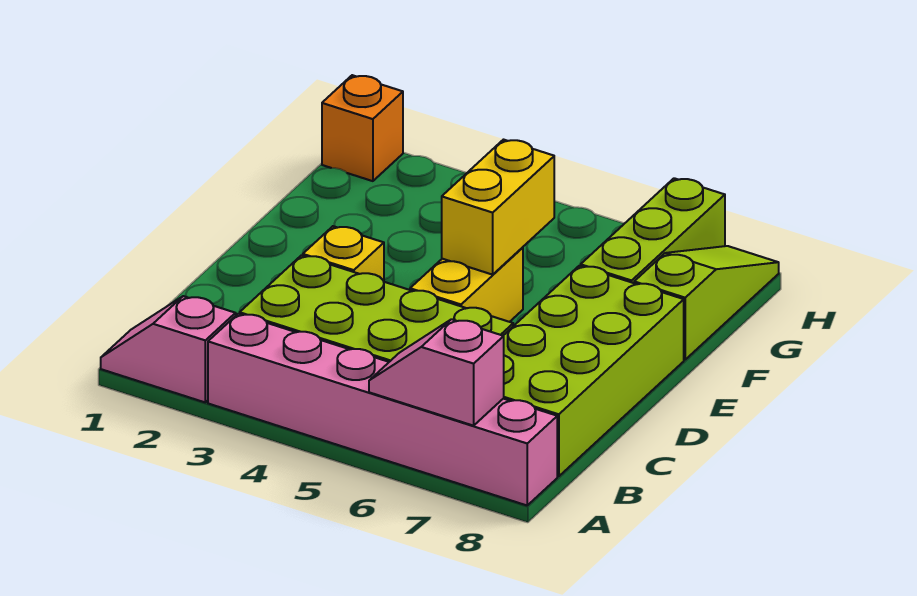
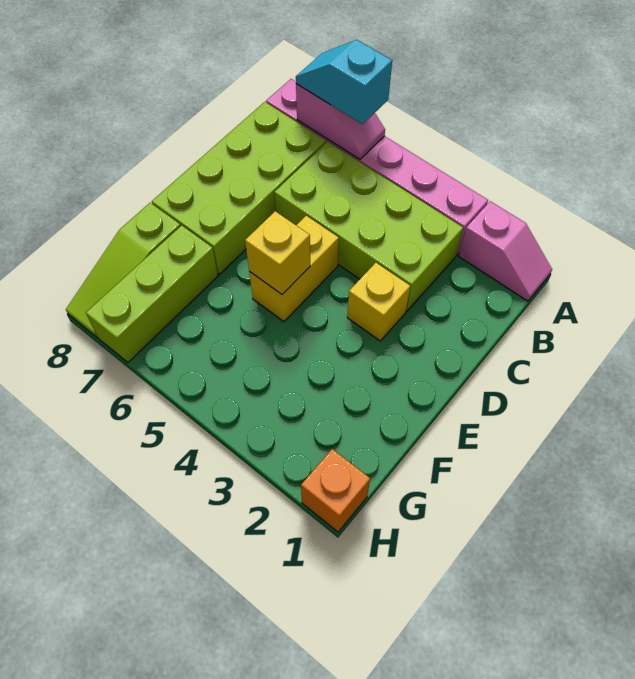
none -> cyan slope A6:A7 level 3 top 6
yellow brick E5:F5 level 2 -> yellow brick E5 level 2

